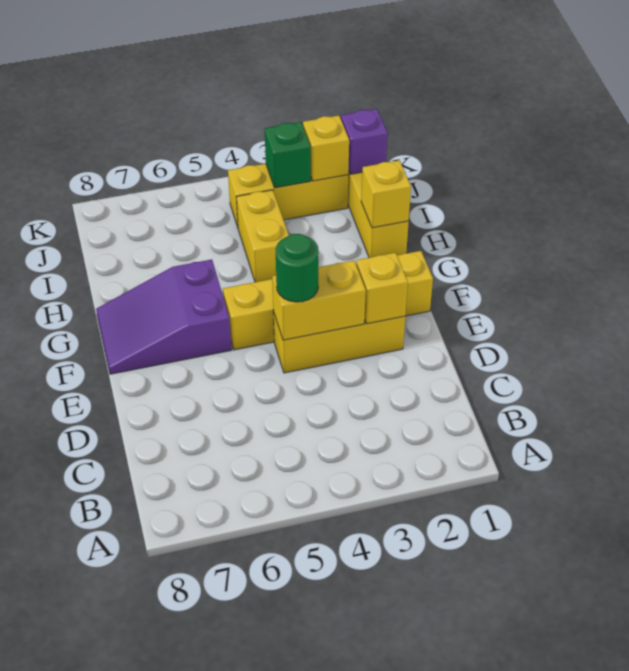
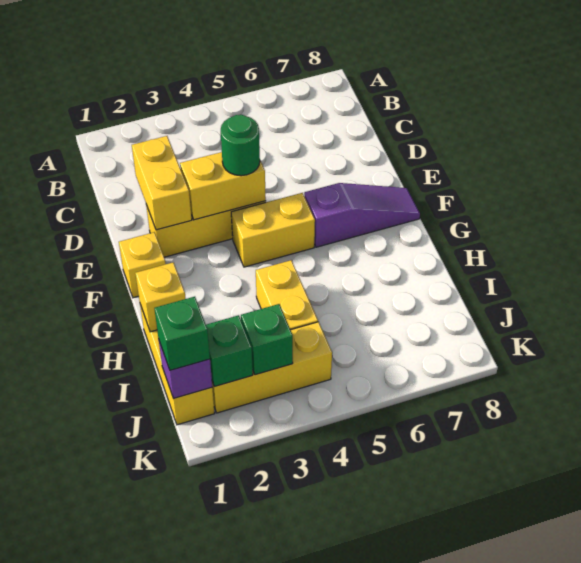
yellow brick E2 level 2 -> yellow brick D2:E2 level 2
purple slope F6:G8 level 1 top 6 -> purple slope F6:F8 level 1 top 6
none -> green brick J1 level 3
yellow brick J2 level 2 -> green brick J2 level 2

